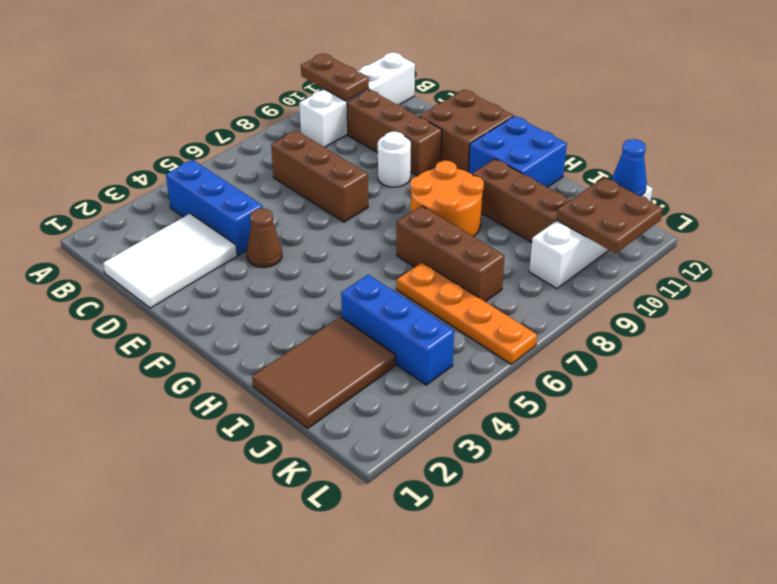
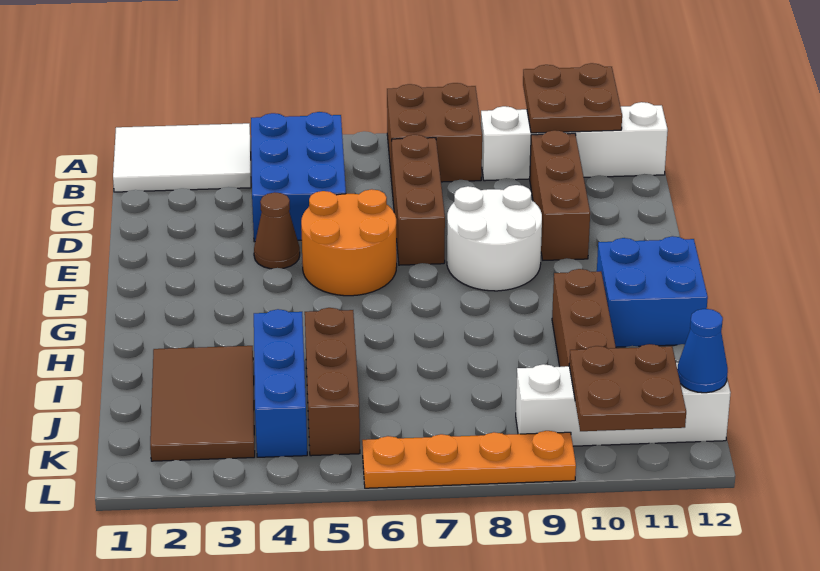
brown plate A10:B10 level 2 -> brown plate A10:B11 level 2
blue brick B4:D4 level 1 -> blue brick B4:D5 level 1
white tile C1:D3 level 1 -> white tile A1:B3 level 1
white round brick E9 level 1 -> white round brick E8:F9 level 1
brown brick E11:F12 level 1 -> brown brick A7:B8 level 1
orange round brick G8:H9 level 1 -> orange round brick E5:F6 level 1
brown brick H7:J7 level 1 -> brown brick I5:K5 level 1
brown tile I1:J3 level 1 -> brown tile I2:K3 level 1
orange plate I6:L6 level 1 -> orange plate L6:L9 level 1

